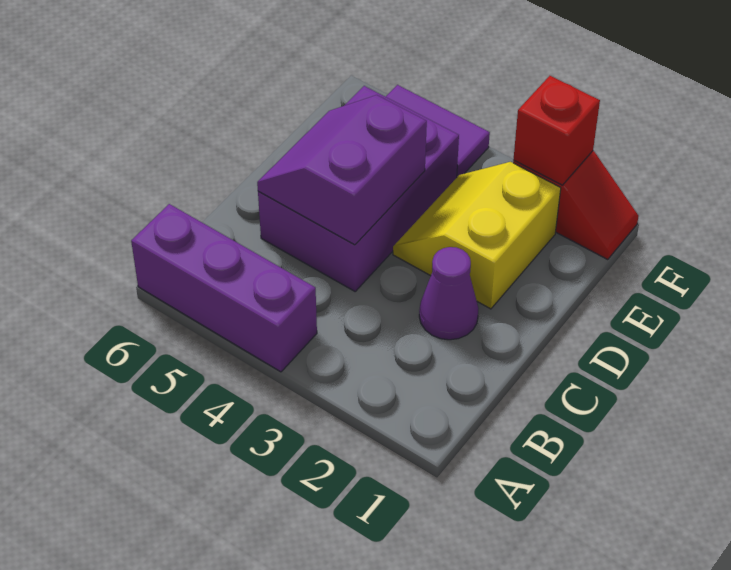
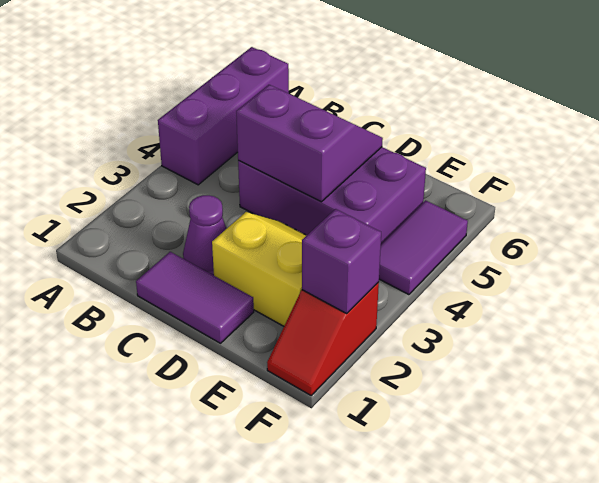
none -> purple tile C1:D1 level 1
red brick F2 level 2 -> purple brick F2 level 2

